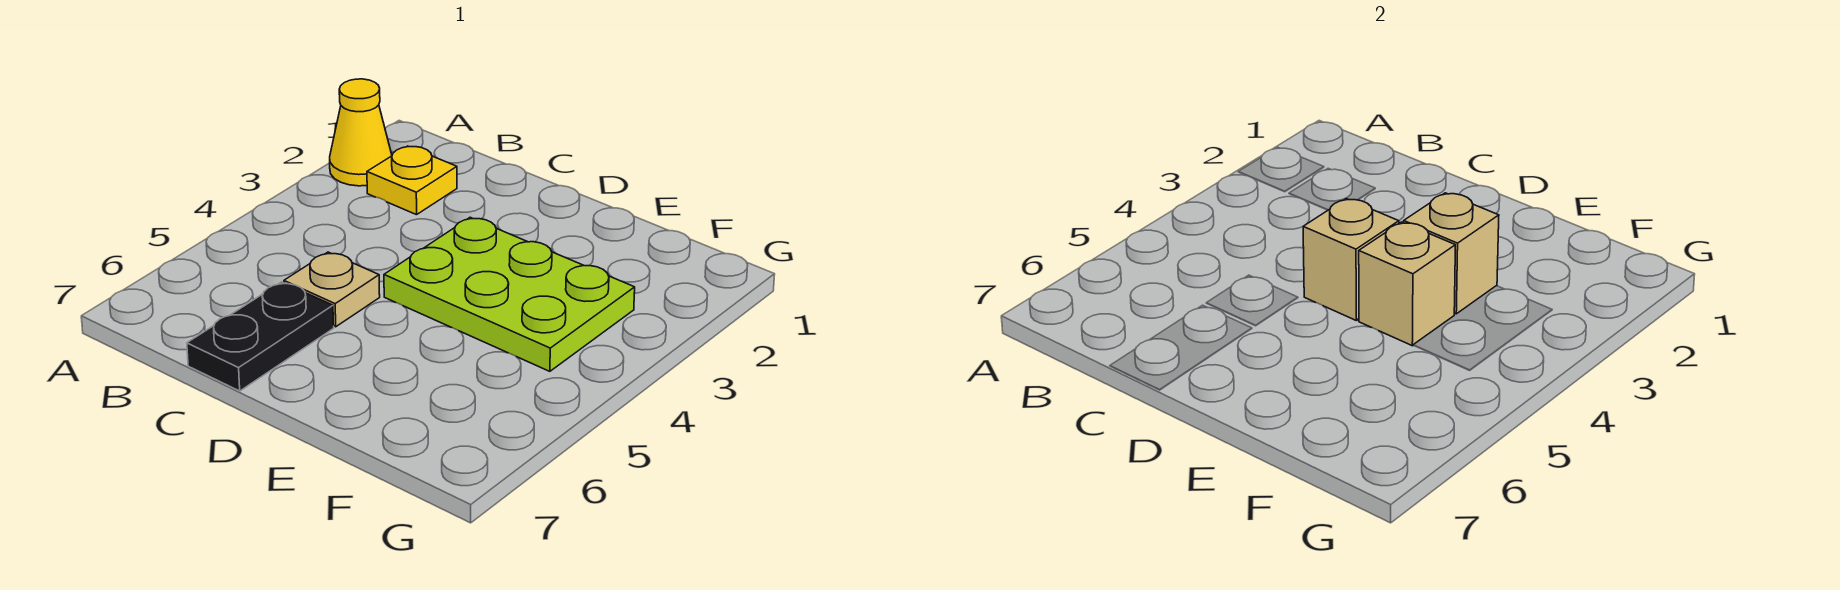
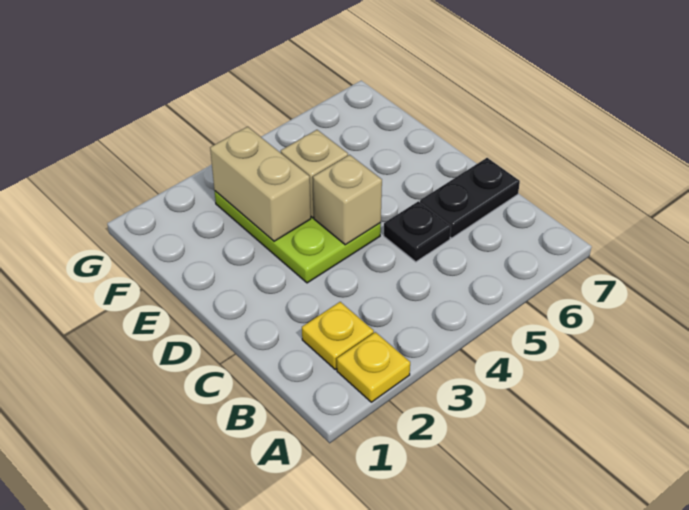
yellow cone A2 level 1 -> yellow plate A2 level 1
tan plate C5 level 1 -> black plate C5 level 1
tan brick E3 level 2 -> tan brick E3:F3 level 2

